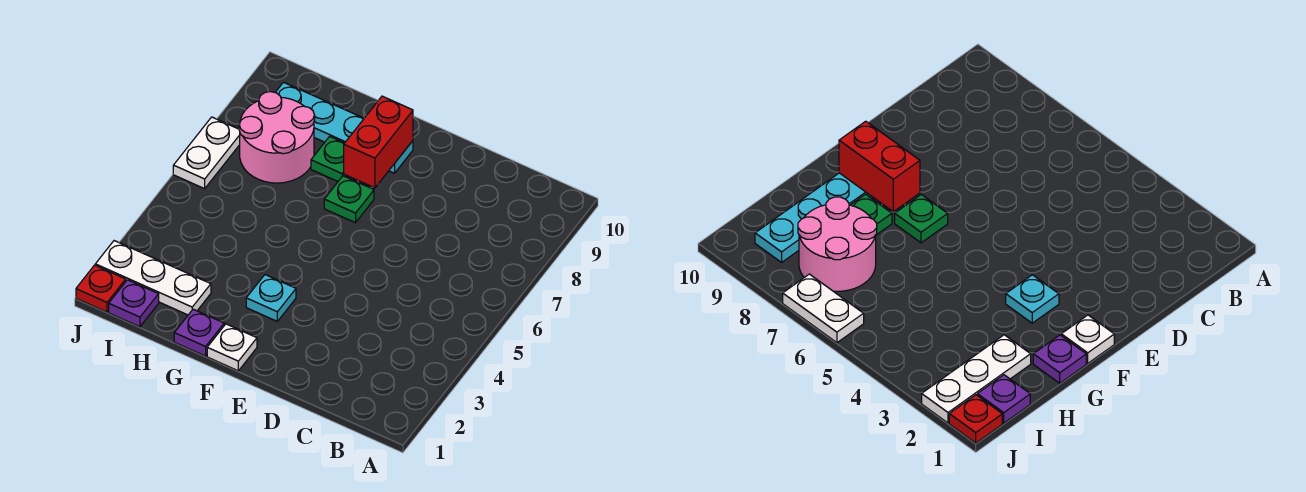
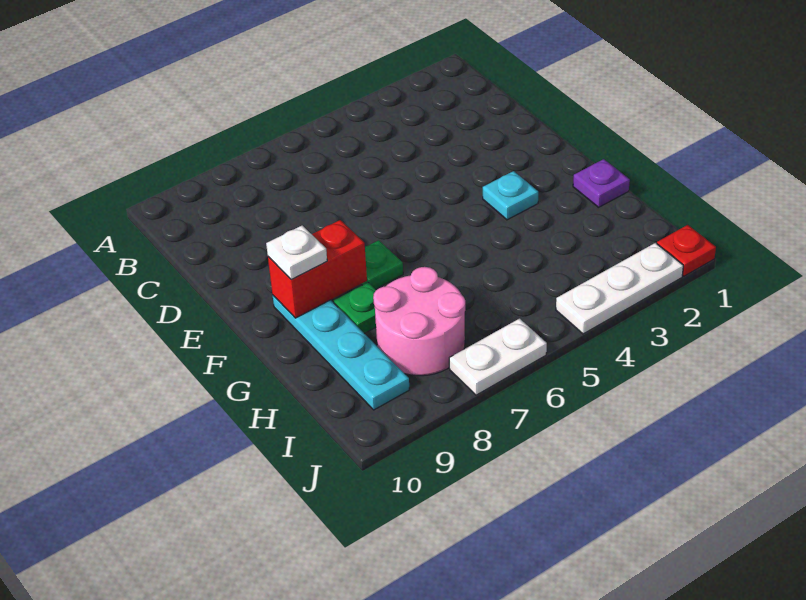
white plate F1 level 1 -> white plate F9 level 3
white plate H2:J2 level 1 -> white plate J2:J4 level 1
purple plate I1 level 1 -> none

